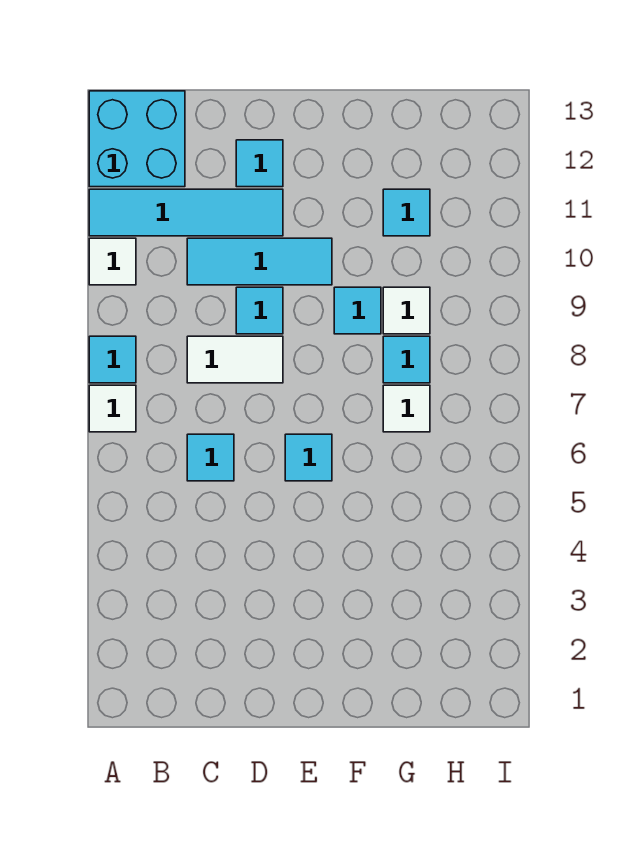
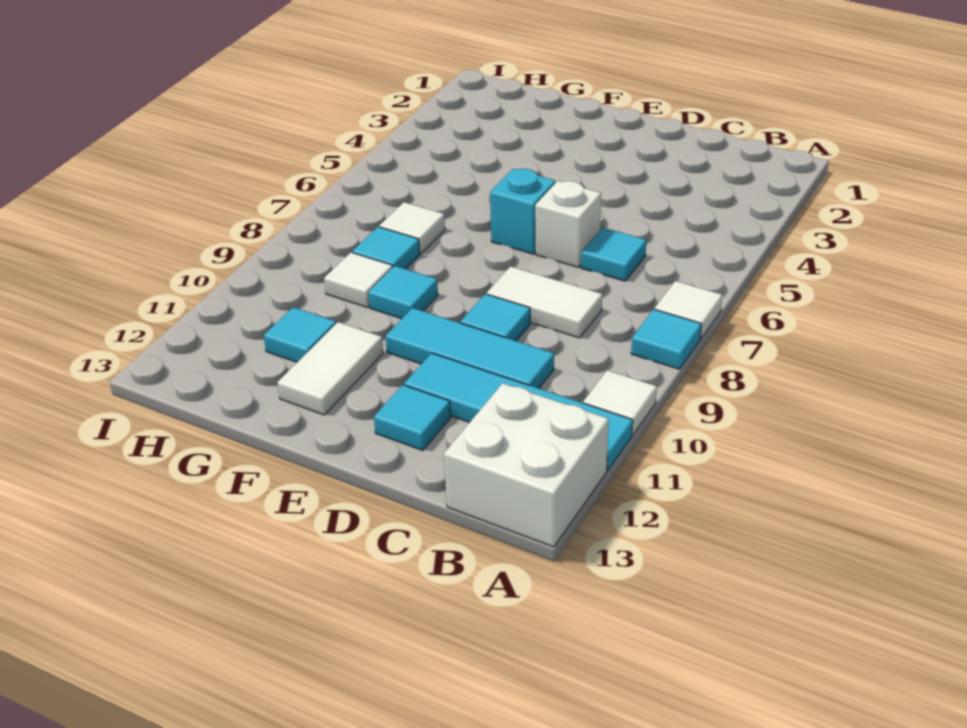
cyan brick A12:B13 level 1 -> white brick A12:B13 level 1
none -> white brick D6 level 1
cyan tile E6 level 1 -> cyan brick E6 level 1
none -> white tile F11:F12 level 1

